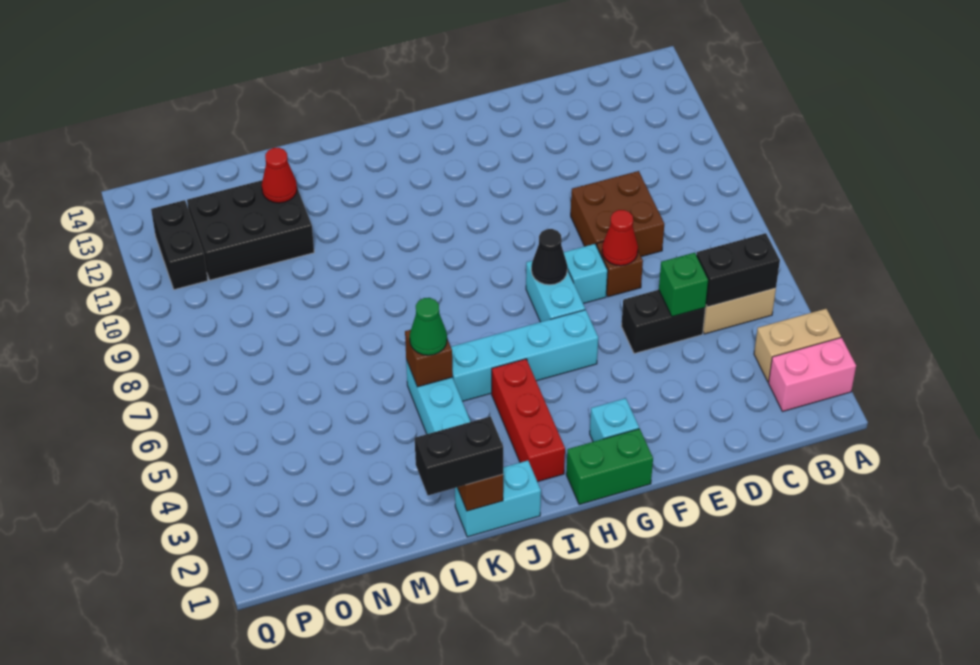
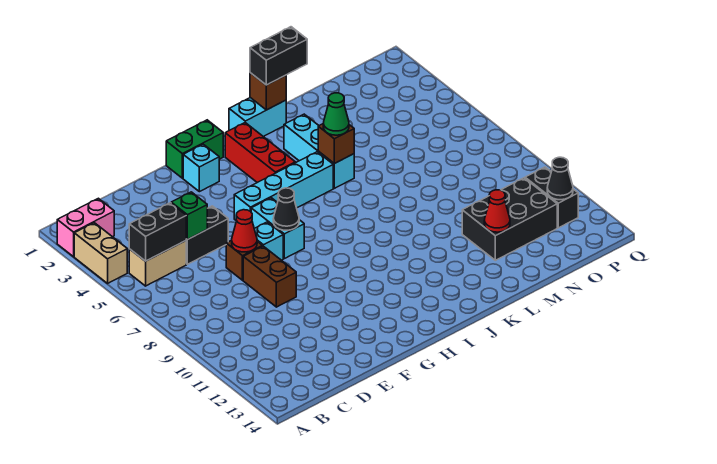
tan brick A3:B3 level 1 -> tan brick A3:A4 level 1
brown brick D8:E9 level 1 -> brown brick E8:E9 level 1
none -> black cone P12 level 2

